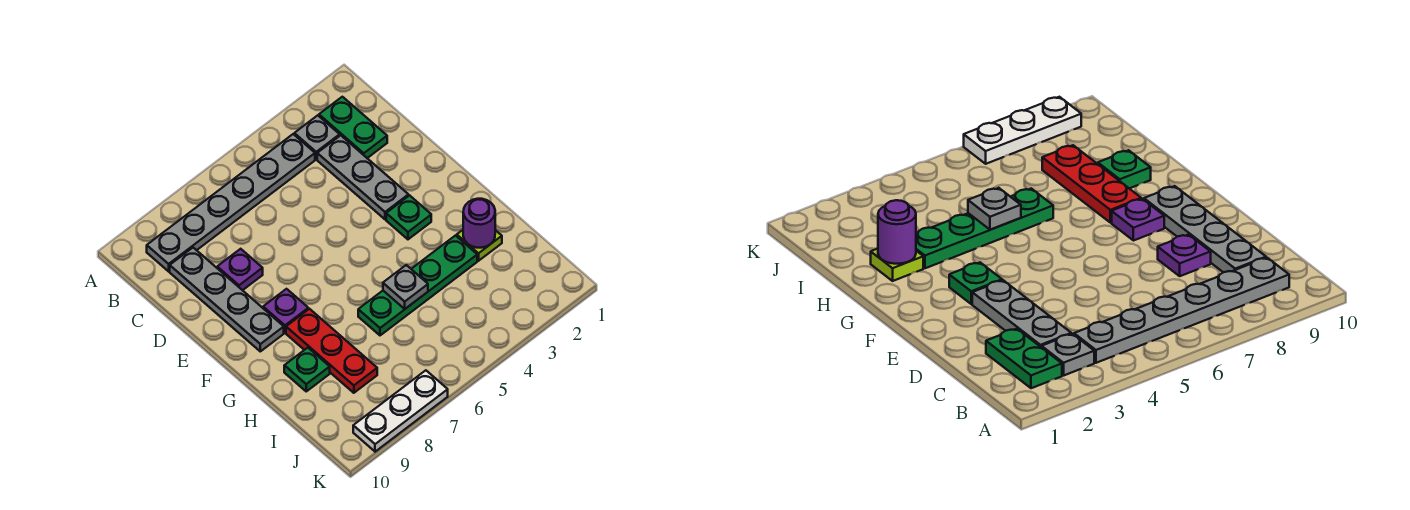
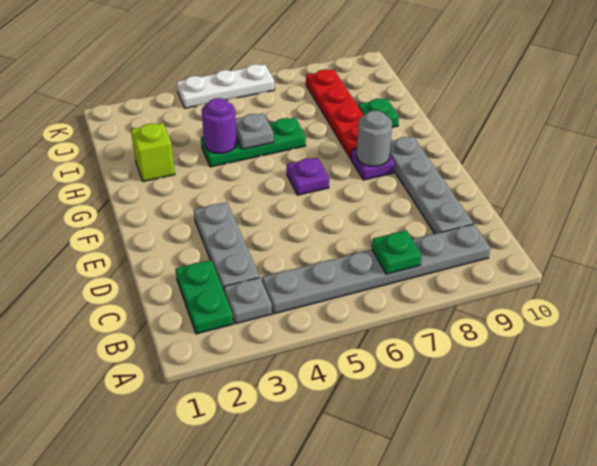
purple plate D8 level 1 -> purple plate F6 level 1
green plate F3 level 1 -> green plate B7 level 2
none -> grey round brick F8 level 2
red plate G8:I8 level 1 -> red plate G8:J8 level 1
lime plate H2 level 1 -> lime brick H2 level 1
purple round brick H2 level 2 -> purple round brick H4 level 2
green plate H3:H6 level 1 -> green plate H4:H6 level 1
white plate K7:K9 level 1 -> white plate K4:K6 level 1

